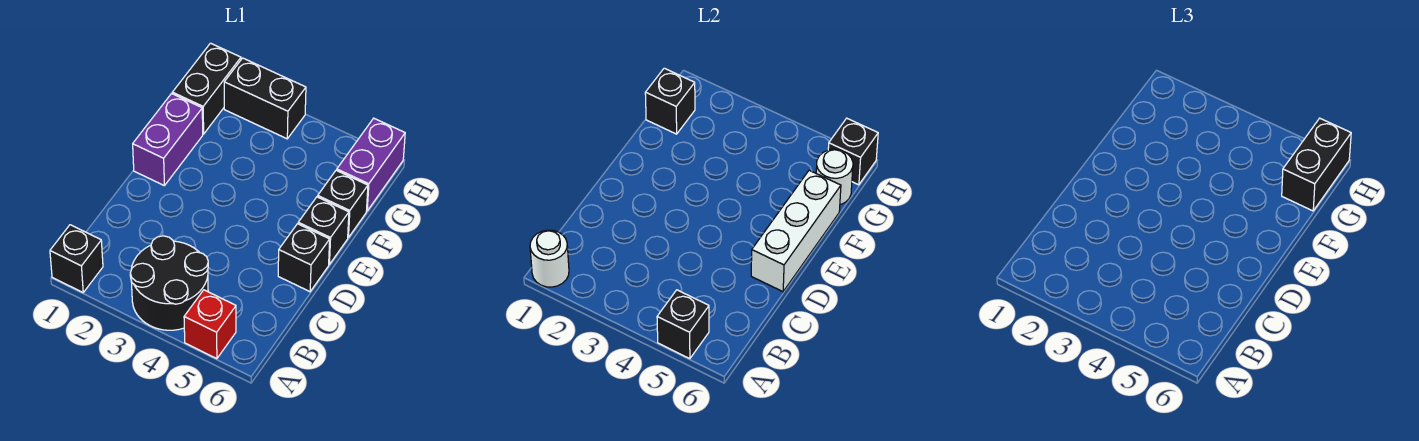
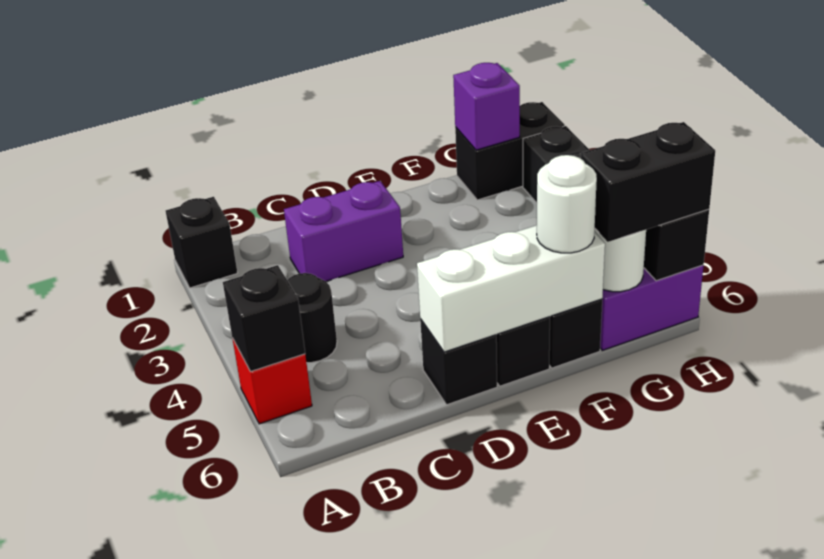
white round brick A1 level 2 -> white round brick F6 level 3
black round brick A3:B4 level 1 -> black round brick B4 level 1
purple brick E1:F1 level 1 -> purple brick C2:D2 level 1
black brick G1 level 2 -> purple brick G1 level 2

